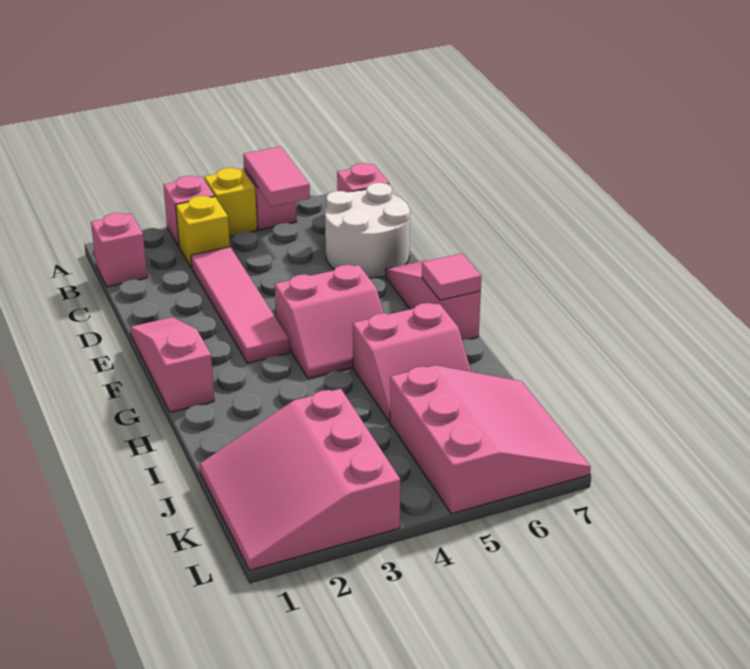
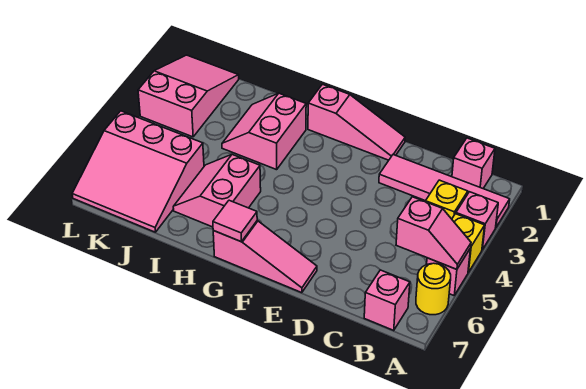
pink tile A5:B5 level 2 -> pink slope A5:B5 level 2 top B
none -> yellow round brick A6 level 1
pink tile C3:F3 level 1 -> pink tile A2:D2 level 1
white round brick C6:D7 level 1 -> none
pink slope F4:G5 level 1 top F -> pink slope H2:I3 level 1 top H
pink slope J1:L3 level 1 top 3 -> pink slope K1:L3 level 1 top 3

